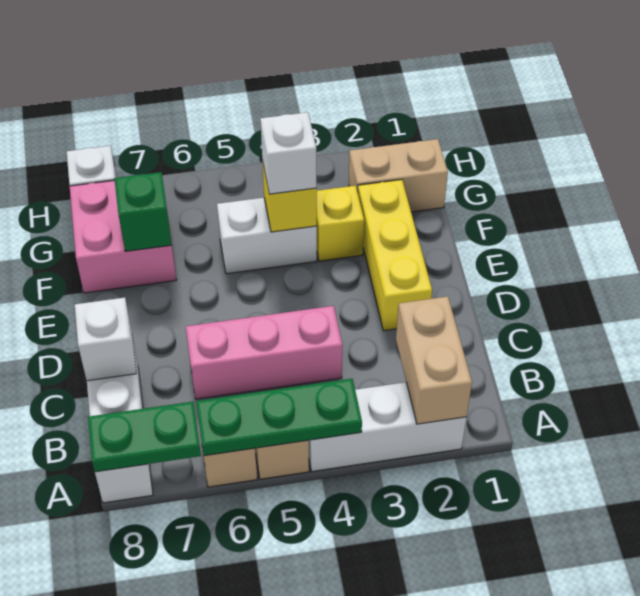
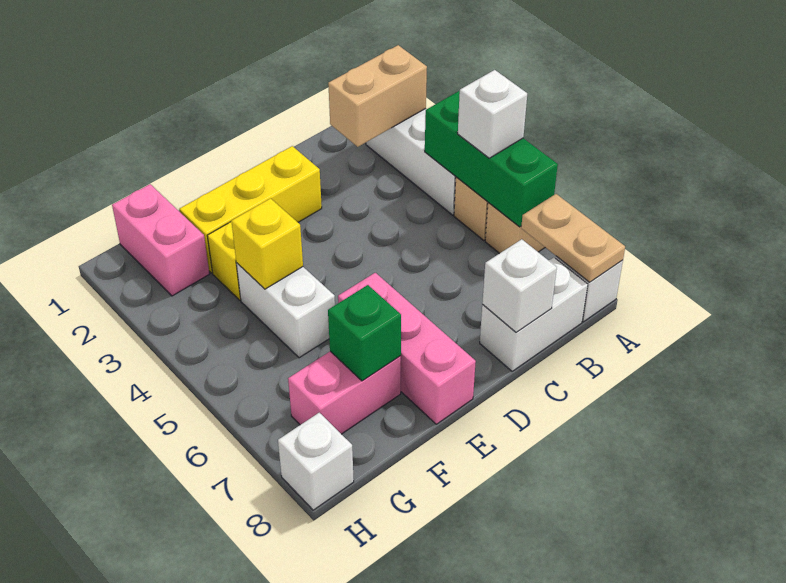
green plate A4:A6 level 2 -> green brick A4:A6 level 2
green plate A7:A8 level 2 -> tan plate A7:A8 level 2
pink brick C4:C6 level 1 -> pink brick E6:E8 level 1
white brick F4 level 3 -> white brick A5 level 3
pink brick F7:G8 level 1 -> pink brick F7:G7 level 1
tan brick G1:G2 level 1 -> pink brick G1:G2 level 1

